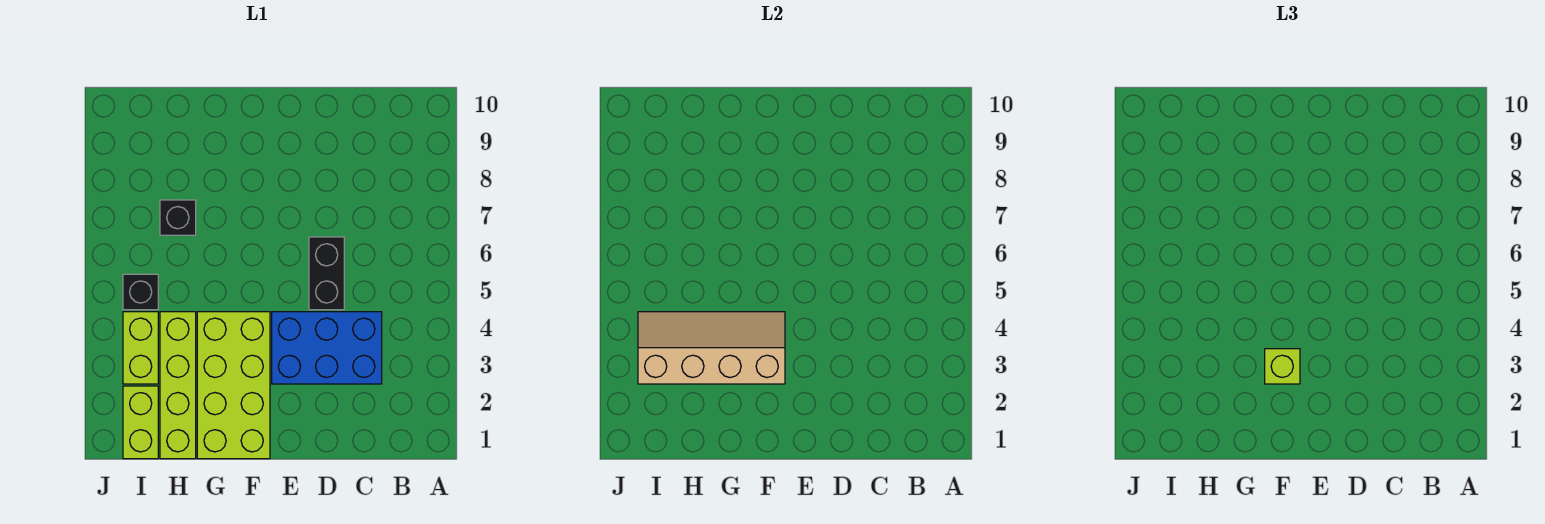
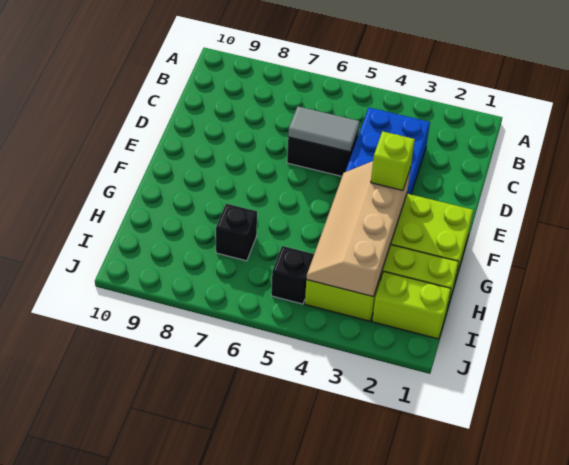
none -> grey tile D5:D6 level 2

